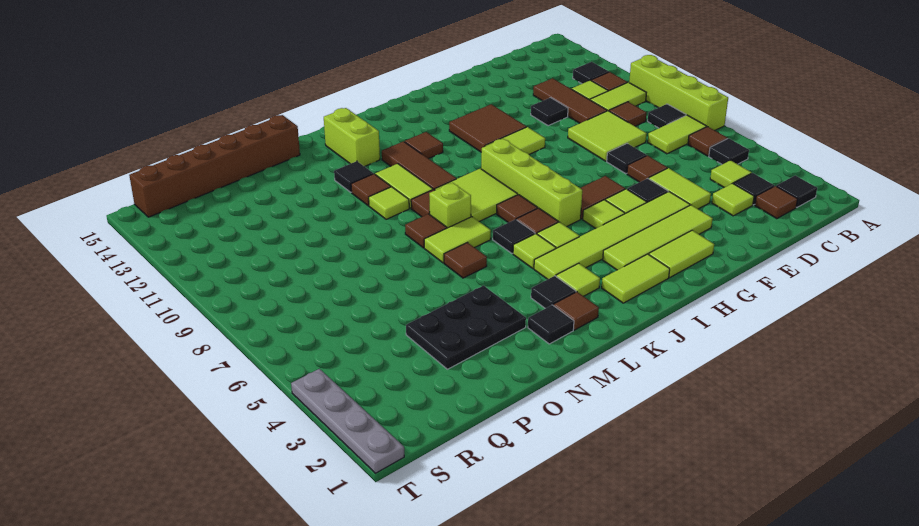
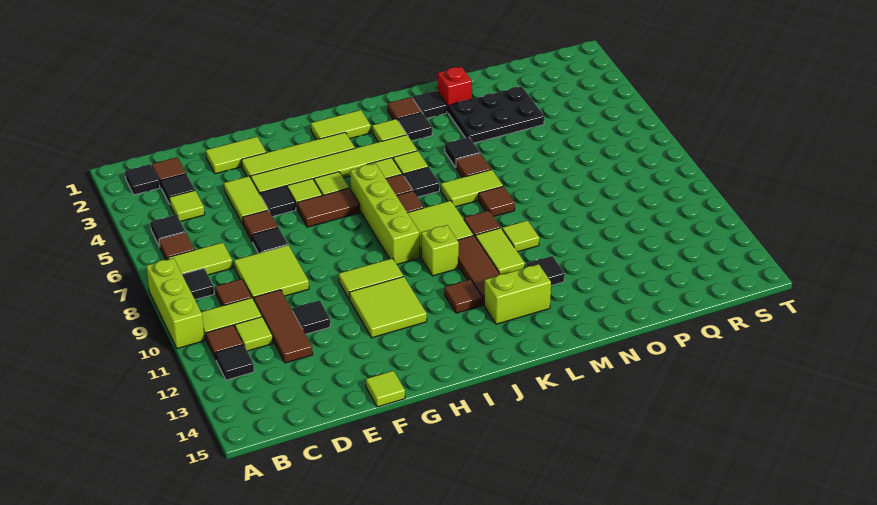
lime brick A7:A10 level 1 -> lime brick A8:A10 level 1
lime tile D3 level 1 -> lime tile F15 level 1
lime tile G2:H2 level 1 -> lime tile E2:F2 level 1
brown tile G11:H12 level 1 -> lime tile G11:H12 level 1
lime brick L8 level 1 -> lime brick J10 level 1
lime brick L13:L14 level 1 -> lime brick K13:L13 level 1
none -> black tile M5 level 1
brown tile M11 level 1 -> none
none -> red brick N2 level 1
brown brick N15:S15 level 1 -> none
grey plate T1:T4 level 1 -> none

